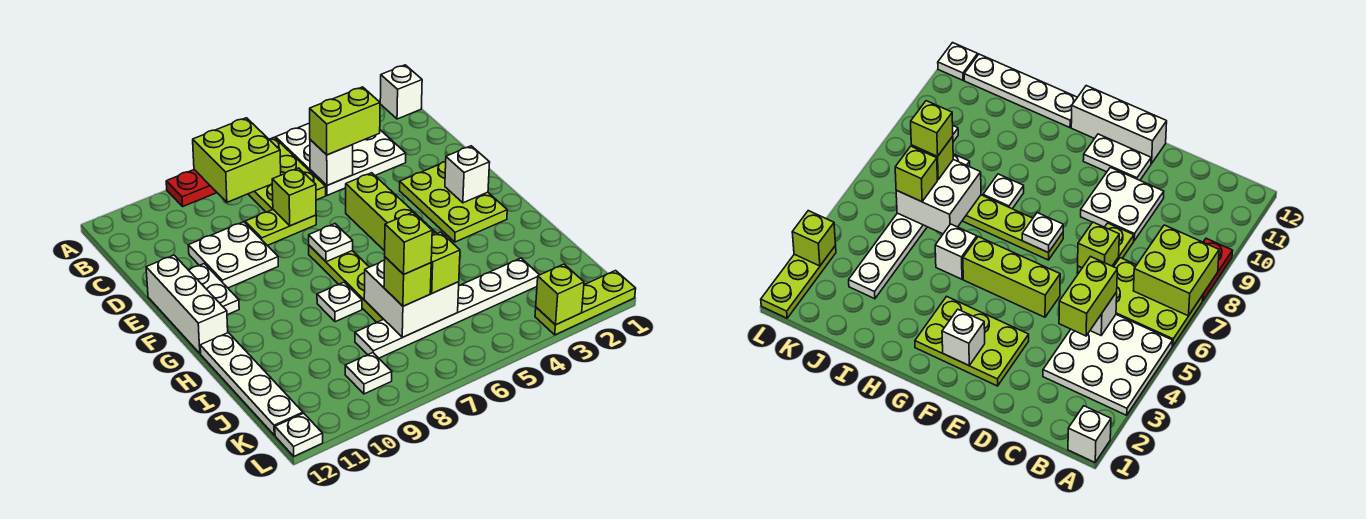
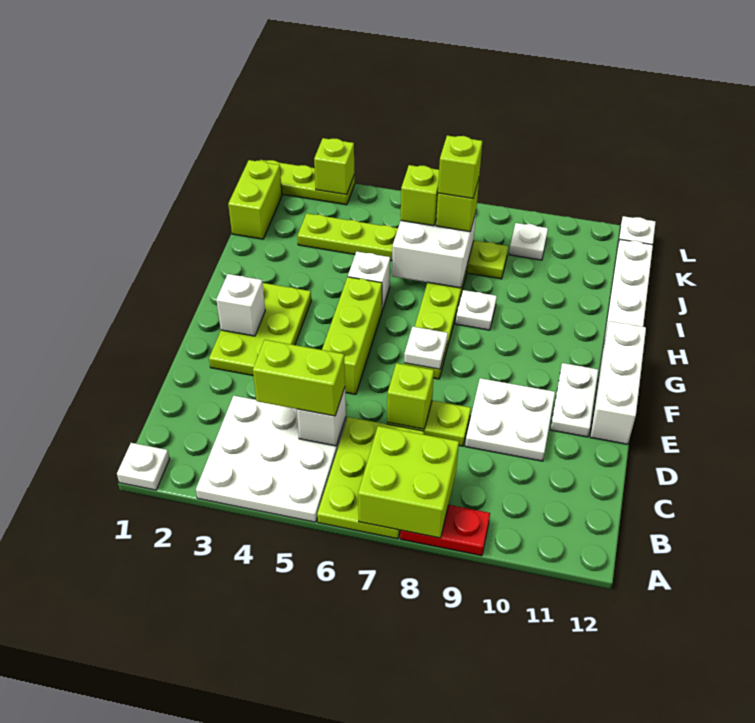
white brick A1 level 1 -> white plate A1 level 1
none -> lime brick J1:K1 level 1
white plate J3:J8 level 1 -> lime plate J3:J8 level 1

